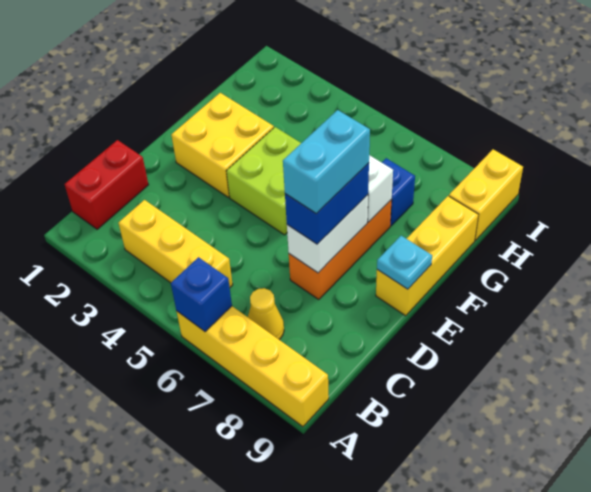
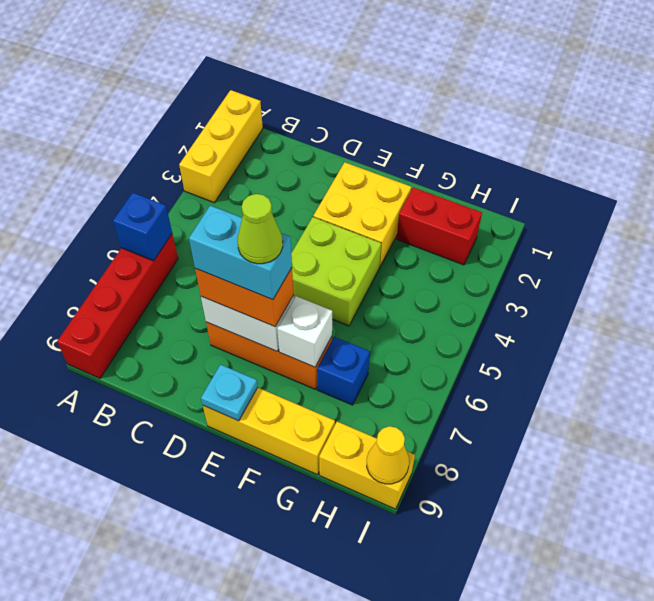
yellow brick A6:A9 level 1 -> red brick A6:A9 level 1
red brick B1:C1 level 1 -> red brick G2:H2 level 1
yellow brick B3:B5 level 1 -> yellow brick A1:A3 level 1
yellow cone B7 level 1 -> yellow cone I9 level 2
blue brick D7:E7 level 3 -> orange brick D7:E7 level 3
none -> lime cone E7 level 5

